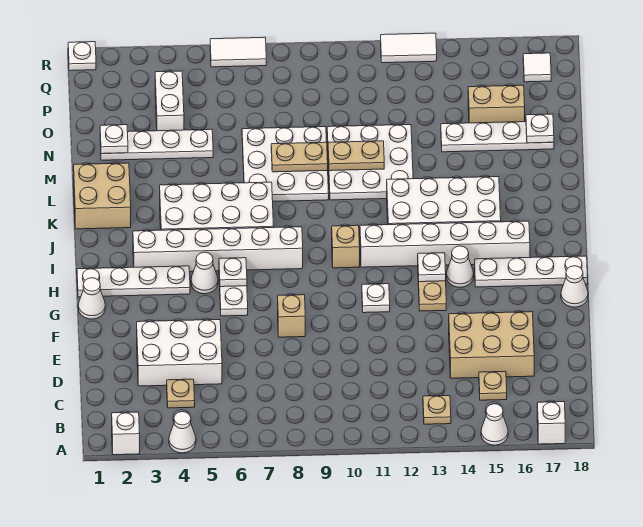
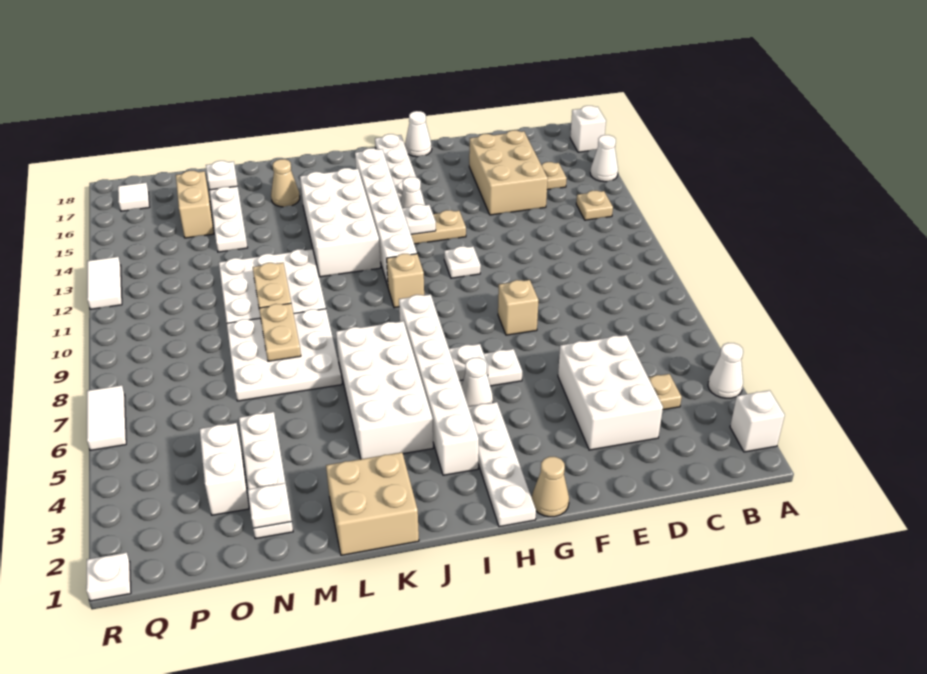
white cone G1 level 1 -> tan cone G1 level 1
none -> tan cone L16 level 1
white brick O4:P4 level 1 -> white brick O3:O4 level 1

